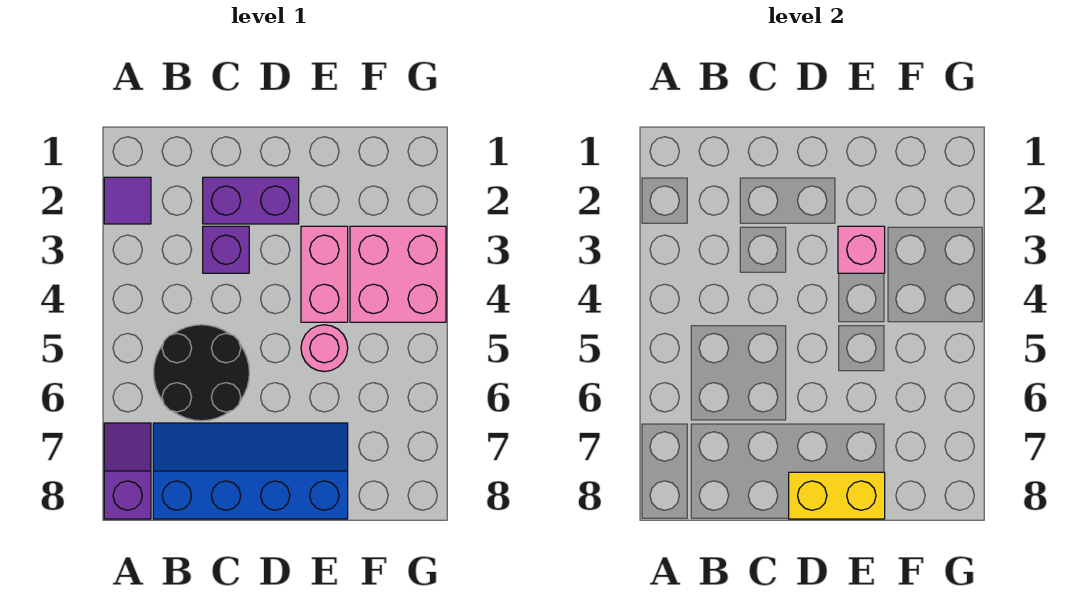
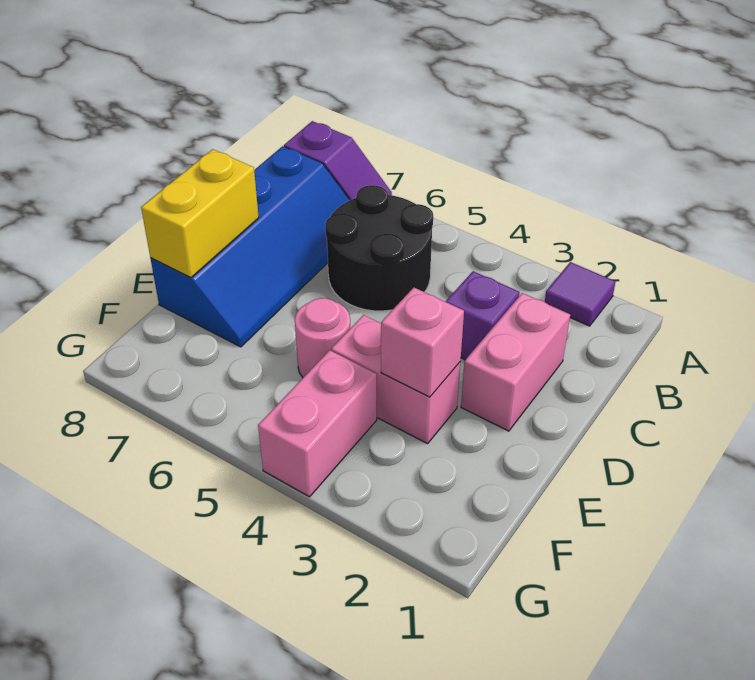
purple brick C2:D2 level 1 -> pink brick C2:D2 level 1
pink brick F3:G4 level 1 -> pink brick F4:G4 level 1

